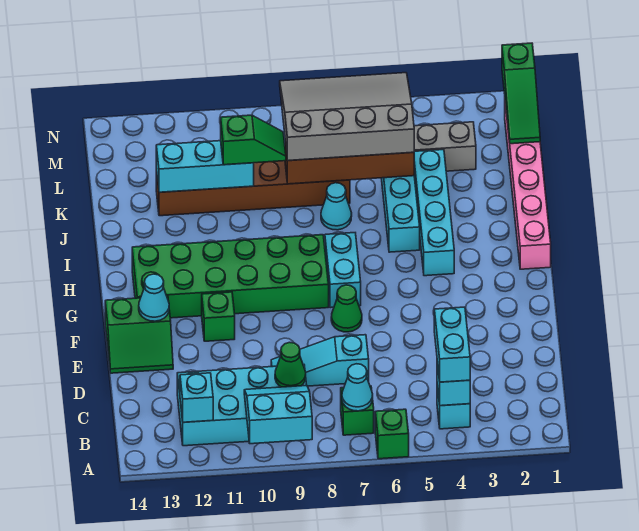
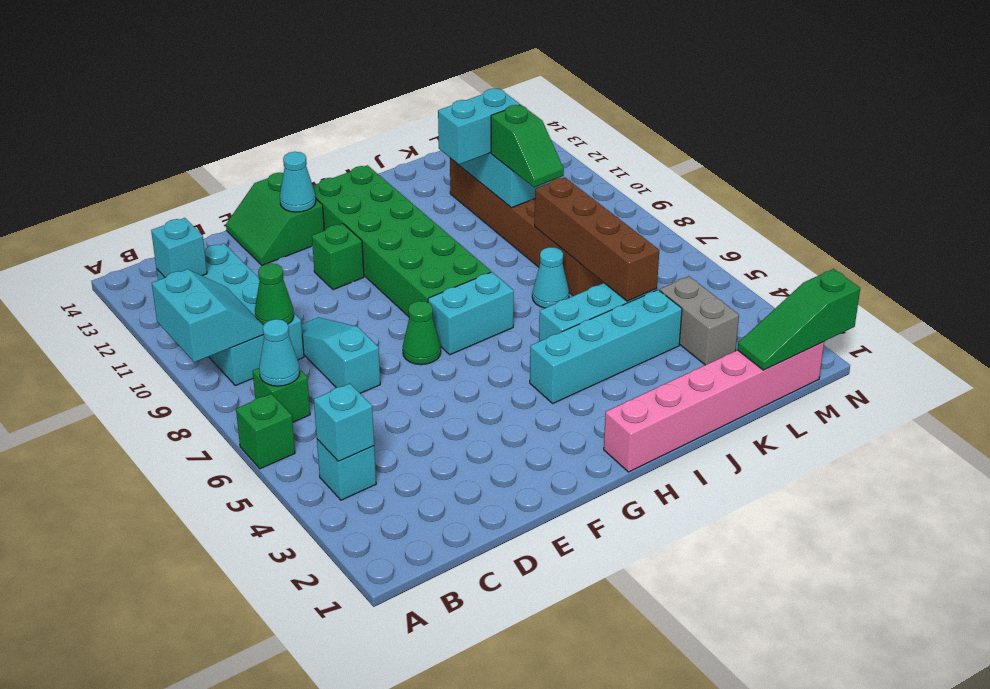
cyan brick B4:C4 level 3 -> cyan brick J11:K11 level 3
grey slope K5:M8 level 3 top K -> none

